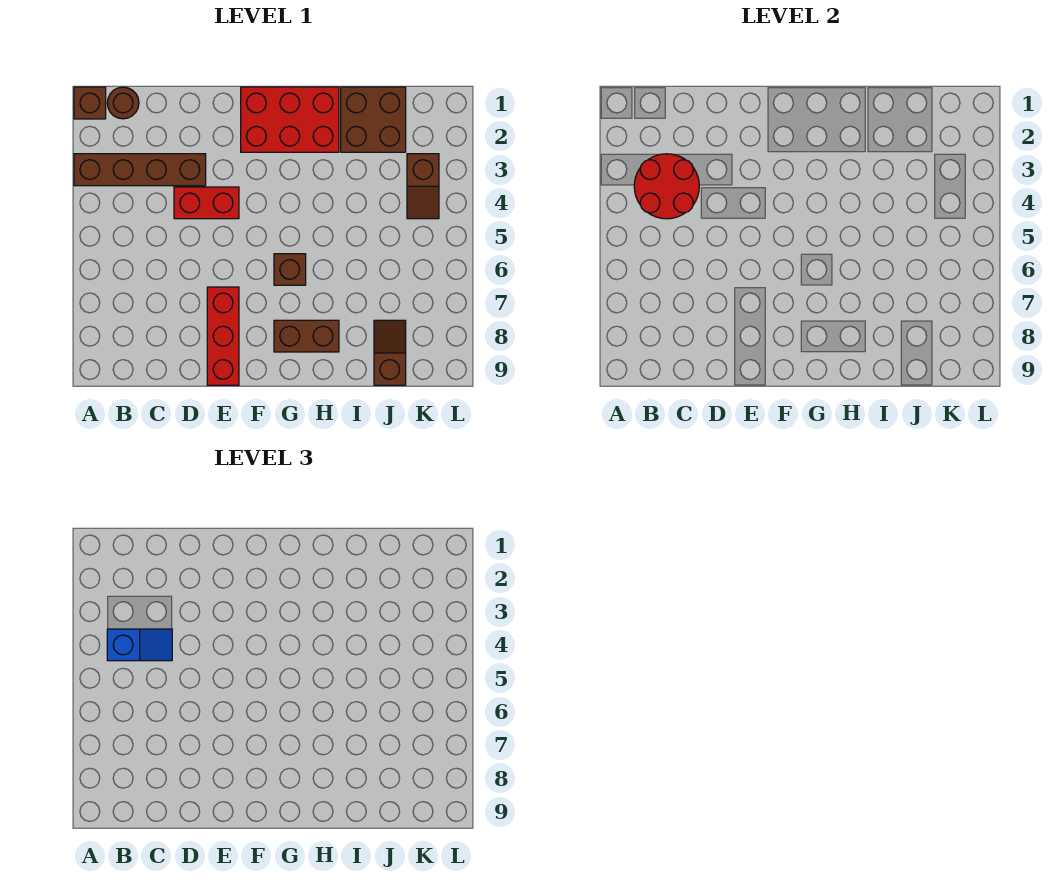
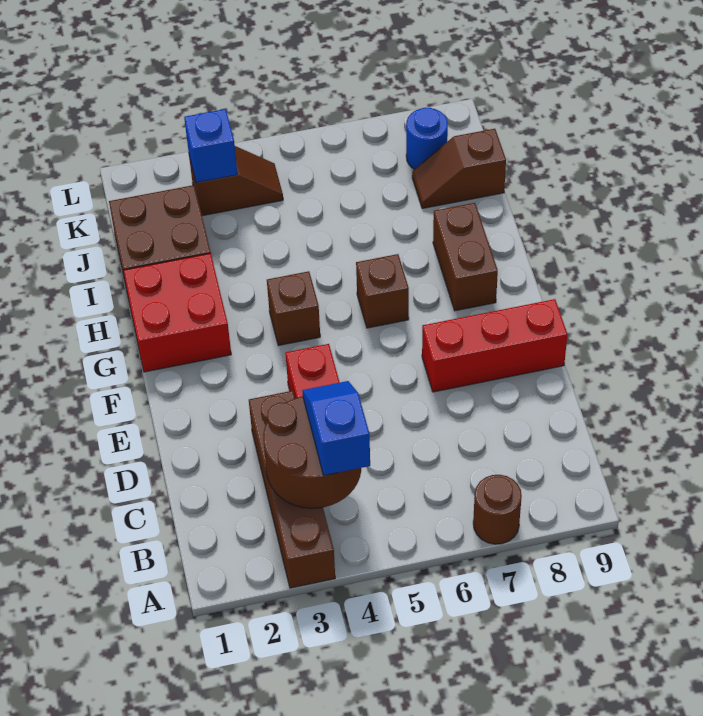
brown brick A1 level 1 -> brown brick G4 level 1
brown round brick B1 level 1 -> brown round brick A7 level 1
red round brick B3:C4 level 2 -> brown round brick B3:C4 level 2
red brick F1:H2 level 1 -> red brick G1:H2 level 1
none -> blue brick K3 level 2
none -> blue round brick K8 level 1

